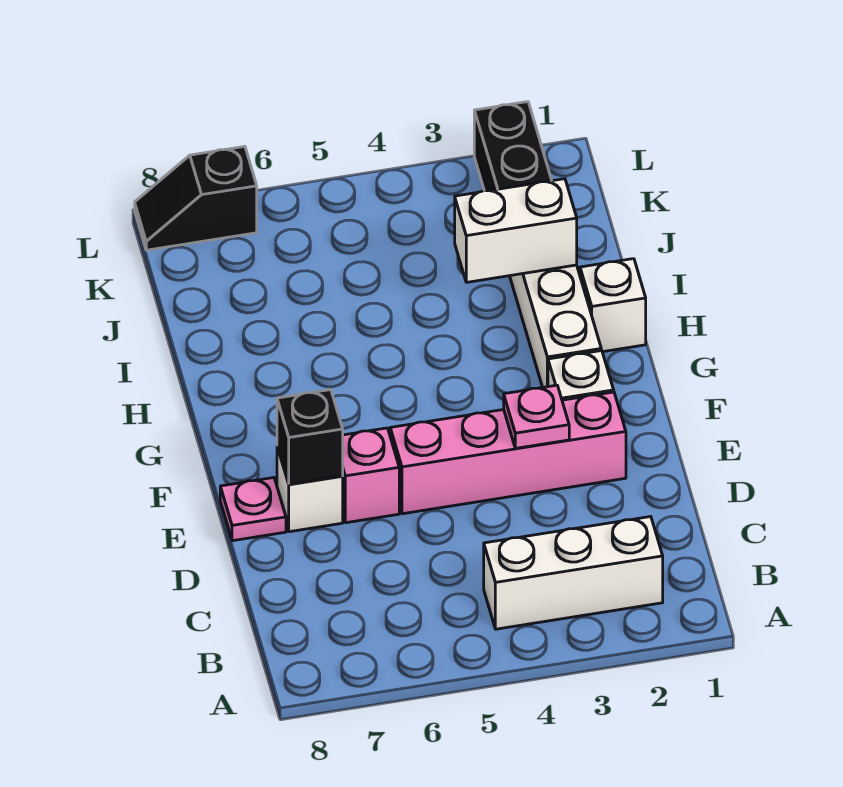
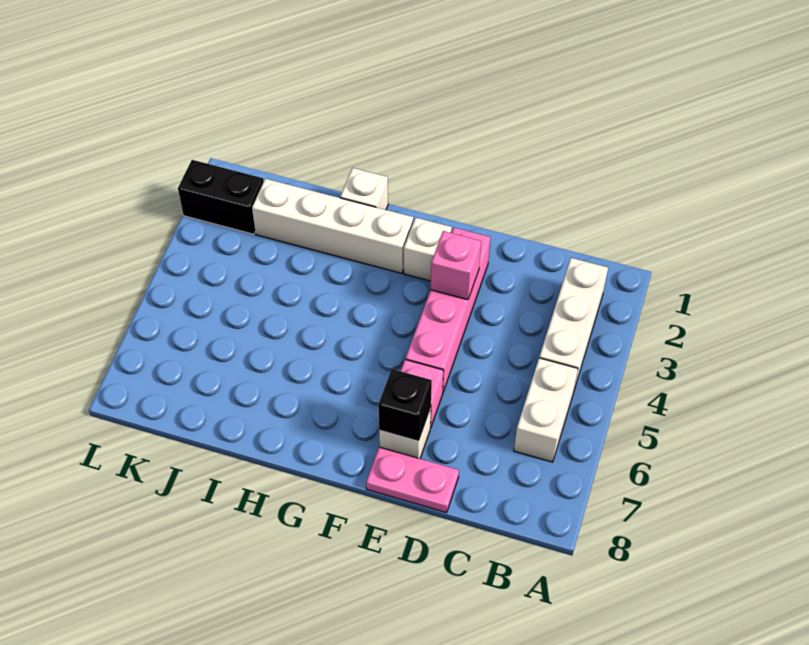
pink plate E3 level 2 -> pink brick E3 level 2
pink plate E8 level 1 -> pink plate D8:E8 level 1
white brick I2:I3 level 2 -> white brick B5:B6 level 1
black slope L7:L8 level 1 top 7 -> none

